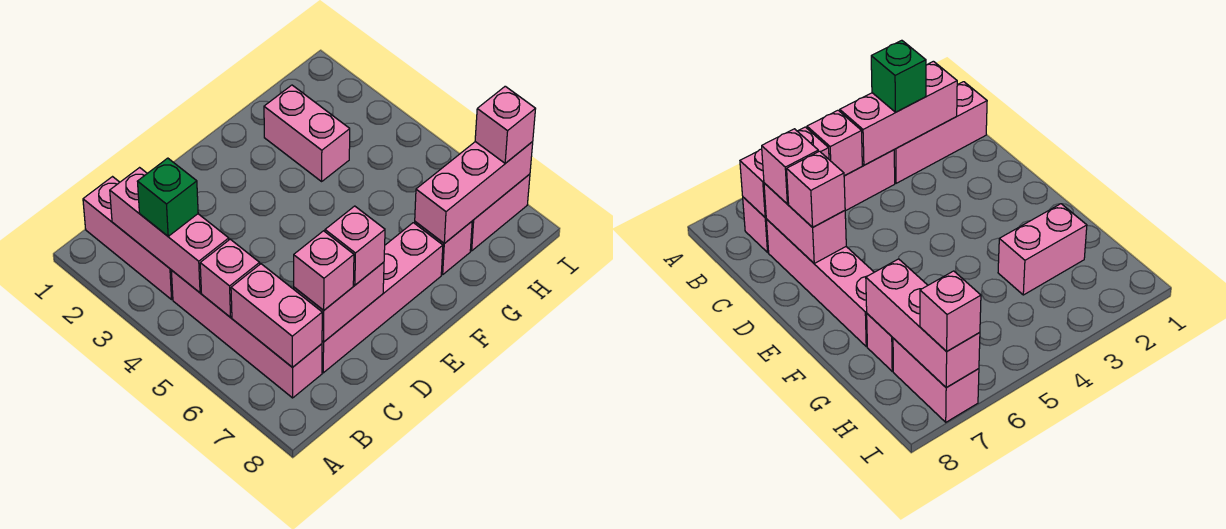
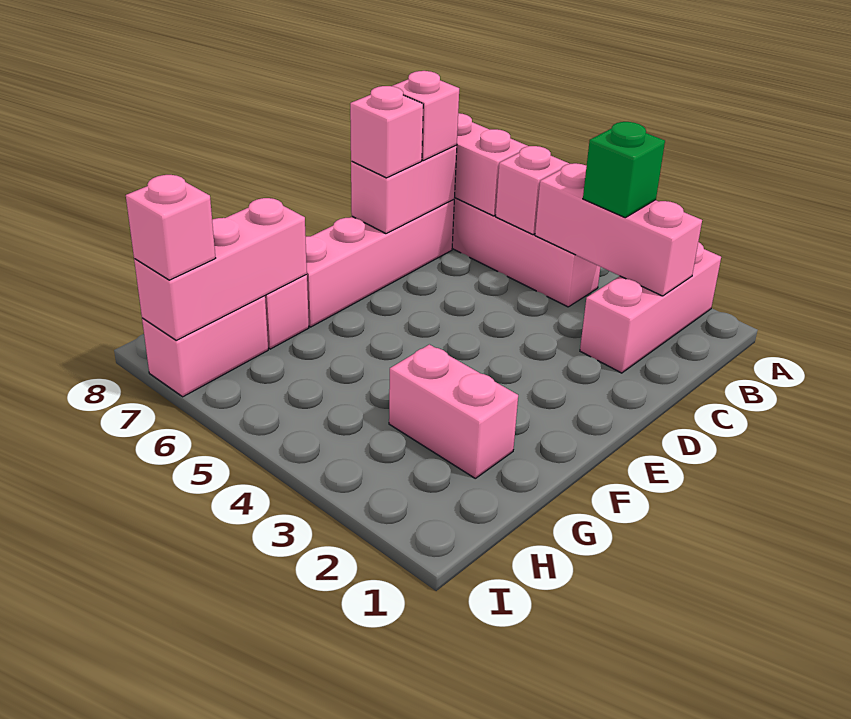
pink brick B1:B3 level 1 -> pink brick A2:C2 level 1

